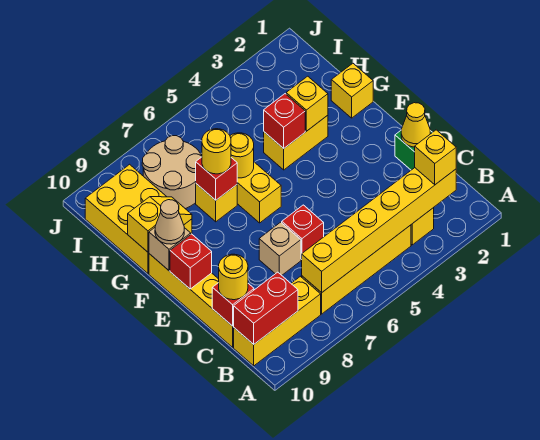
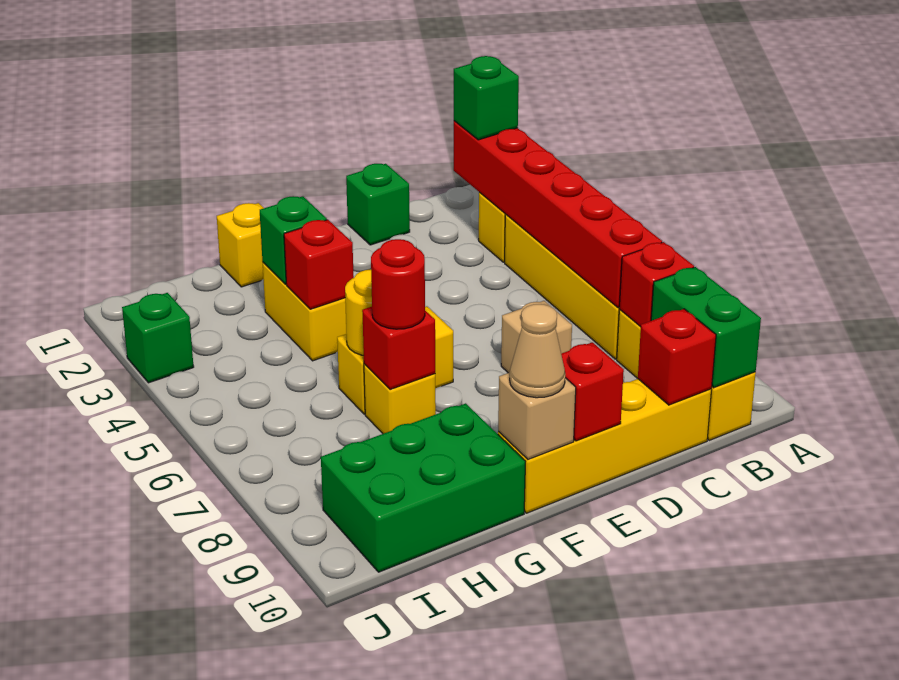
yellow brick B2:B7 level 2 -> red brick B2:B7 level 2
yellow brick B2 level 3 -> green brick B2 level 3
red brick B9:B10 level 2 -> green brick B9:B10 level 2
yellow round brick C10 level 3 -> none
yellow cone D1 level 2 -> none
red brick D6 level 1 -> red brick B8 level 2
yellow brick G3 level 2 -> green brick G3 level 2
yellow round brick G7 level 3 -> red round brick G7 level 3
yellow brick G9:I10 level 1 -> green brick G9:I10 level 1
yellow slope G9:G10 level 2 top 10 -> none
tan round brick H7:I8 level 1 -> none
none -> green brick J3 level 1

